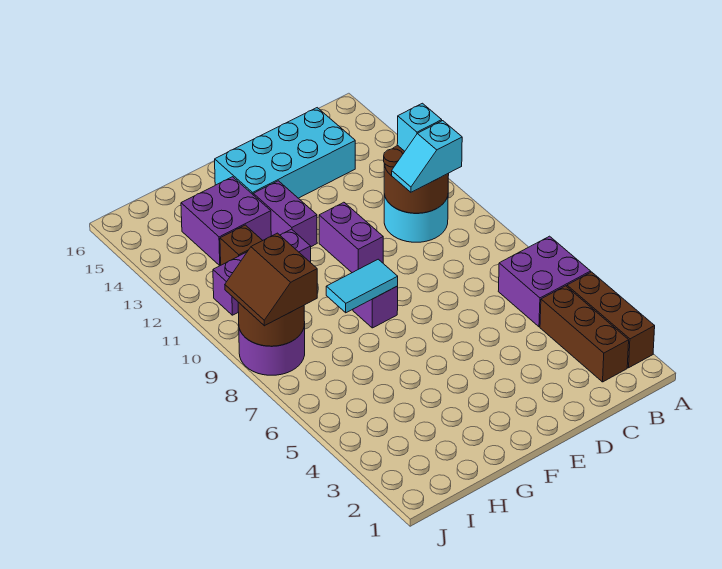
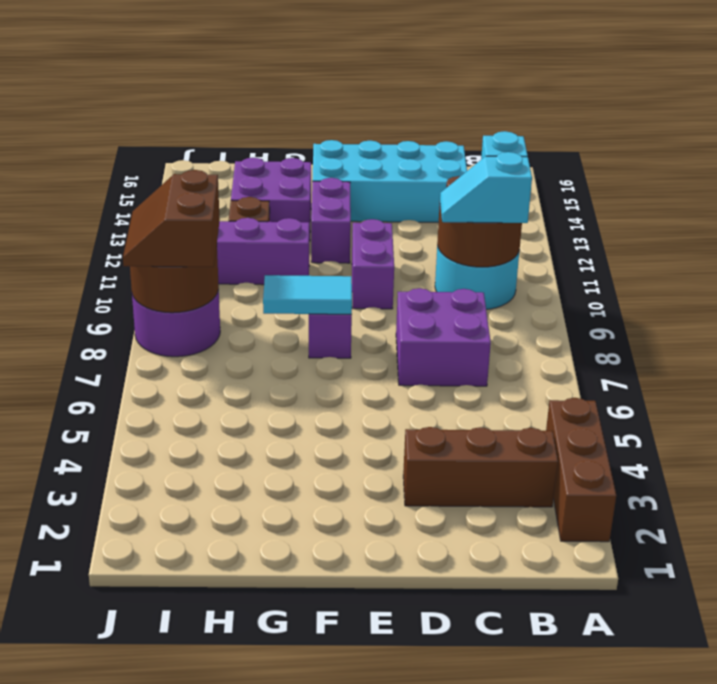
purple brick A5:B6 level 1 -> purple brick C7:D8 level 1
brown brick B2:B4 level 1 -> brown brick B3:D3 level 1

